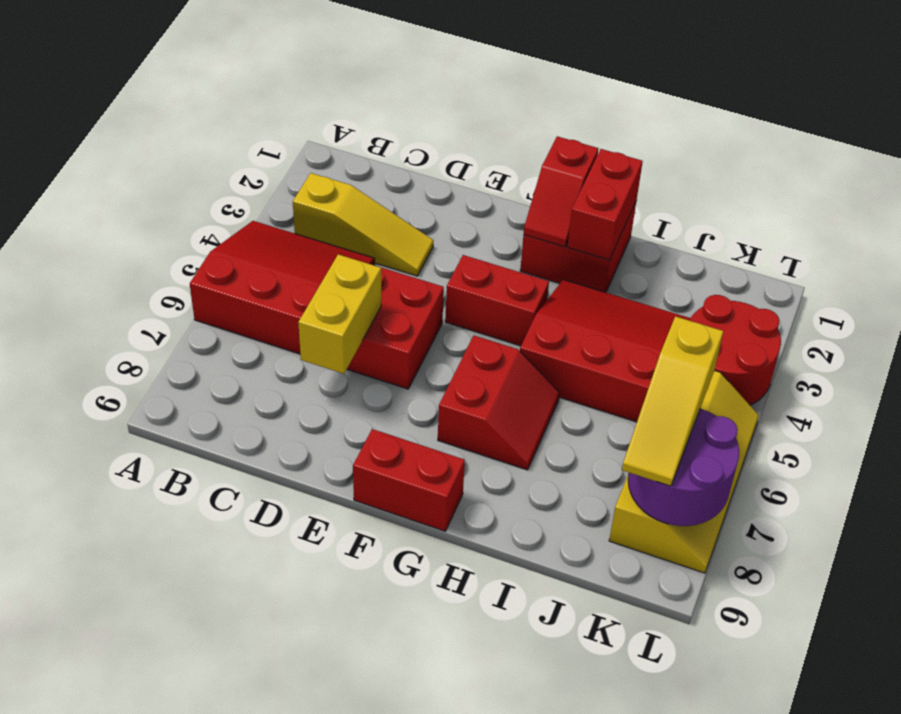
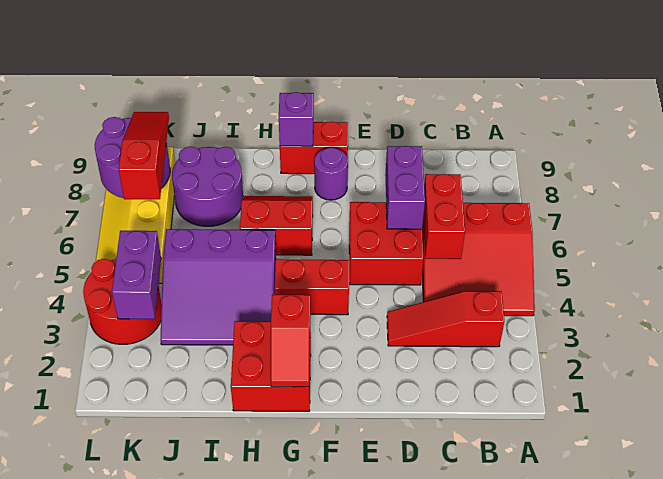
yellow slope B3:D3 level 1 top B -> red slope B3:D3 level 1 top B
yellow brick D6:D7 level 2 -> purple brick D6:D7 level 2
none -> purple round brick F8 level 1
red slope G1:G2 level 2 top 1 -> red slope G1:G2 level 2 top 2
red slope G6:H7 level 1 top G -> red slope G6:H7 level 1 top 6
none -> purple brick G9 level 2
red brick H1:H2 level 2 -> red brick C5:C6 level 2
red slope H3:J5 level 1 top 5 -> purple slope H3:J5 level 1 top 5
none -> purple round brick I7:J8 level 1
none -> purple brick K3:K4 level 2
yellow slope K6:K8 level 3 top 6 -> red slope K6:K8 level 3 top 6

